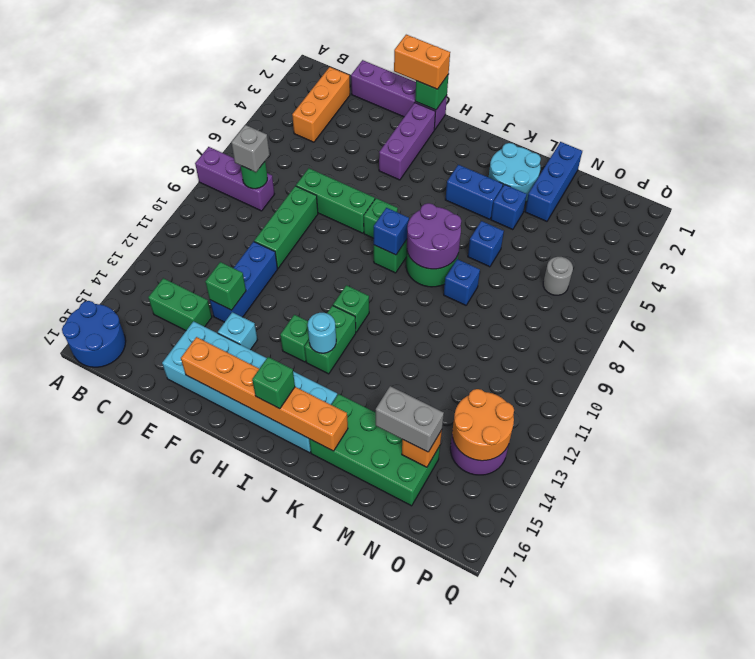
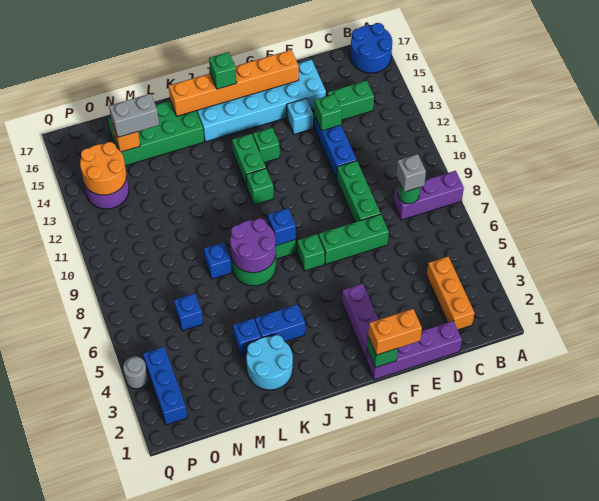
cyan round brick I13 level 2 -> none
blue brick L6 level 1 -> blue brick N6 level 1
blue brick M1:M3 level 1 -> blue brick P2:P4 level 1
grey round brick O6 level 1 -> grey round brick Q4 level 1

